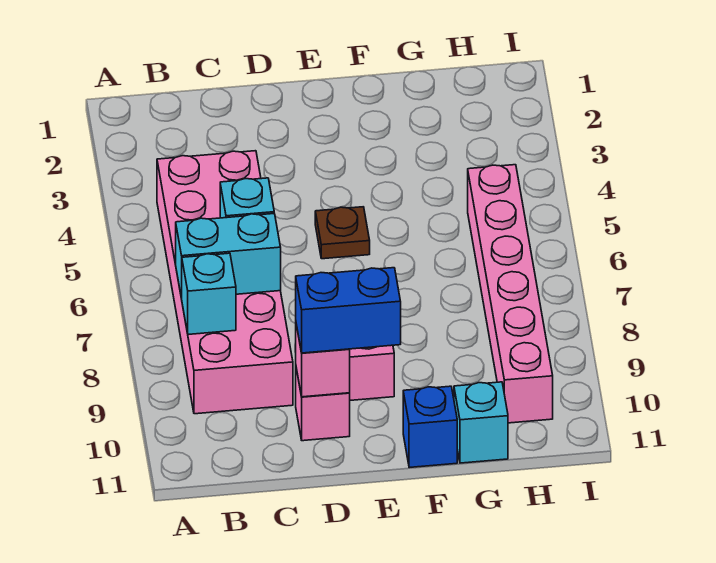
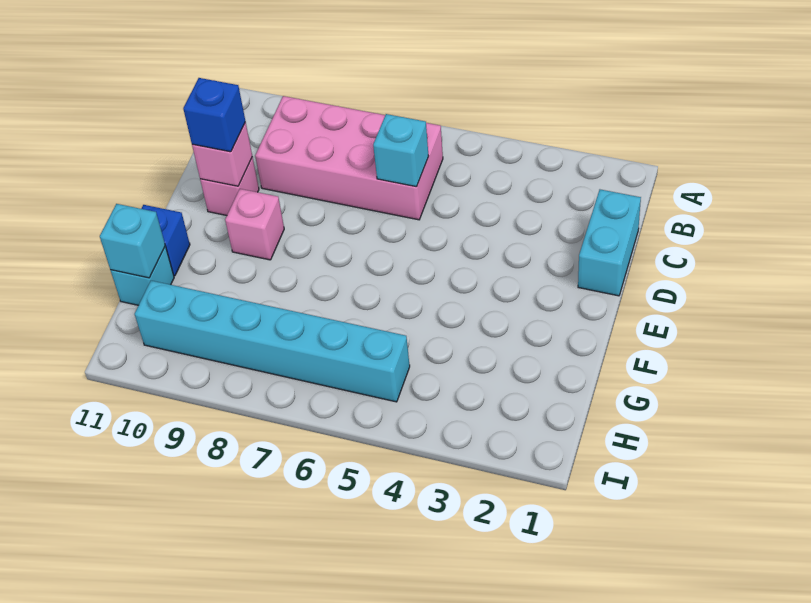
pink brick B4:C9 level 1 -> pink brick B6:C9 level 1
cyan brick B7:C7 level 2 -> cyan brick C1:D1 level 1
cyan brick B8 level 2 -> cyan brick G11 level 2
blue brick D10:E10 level 3 -> blue brick D10 level 3
brown plate E5 level 1 -> none
pink brick H5:H10 level 1 -> cyan brick H5:H10 level 1

